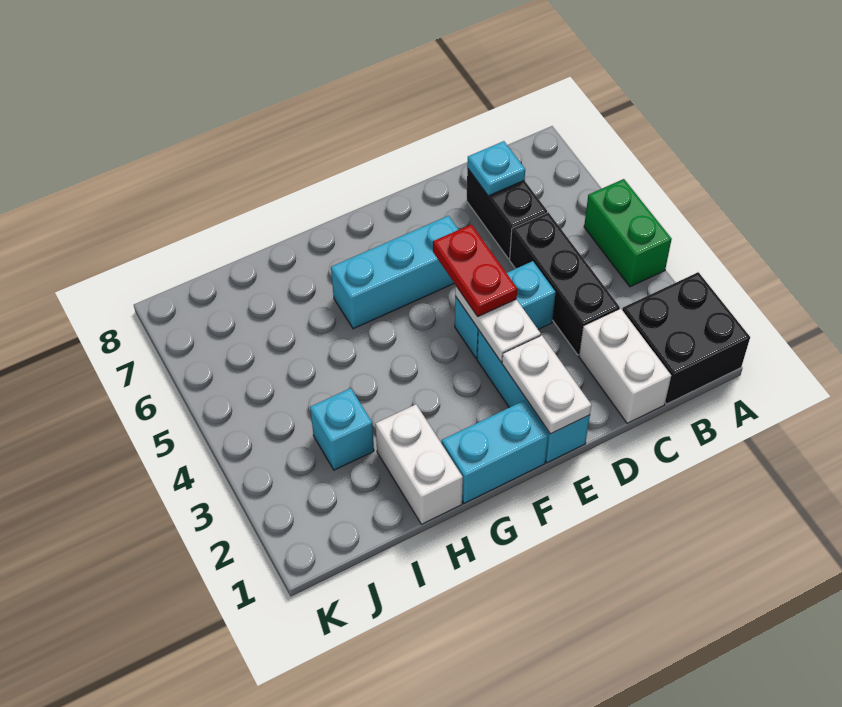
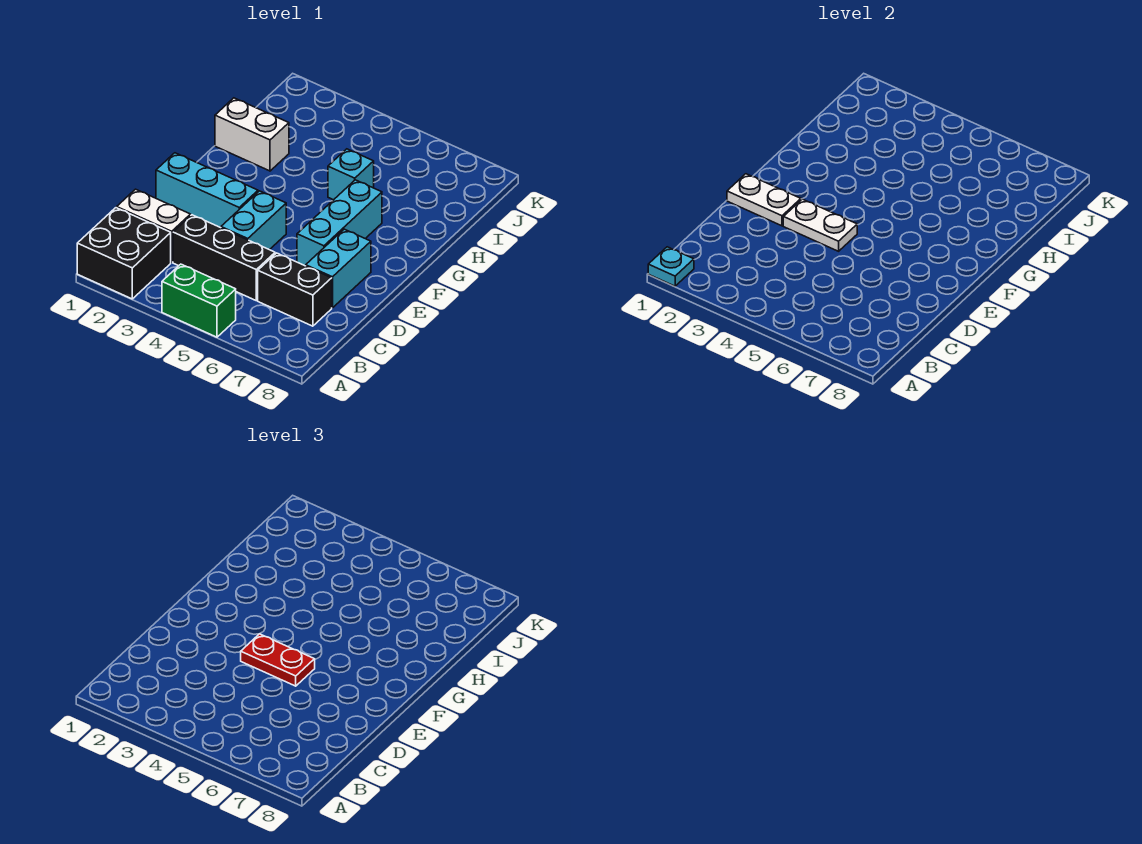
cyan plate C7 level 2 -> cyan plate A1 level 2
cyan brick F1:G1 level 1 -> cyan brick D7:E7 level 1
cyan brick I3 level 1 -> cyan brick H5 level 1

